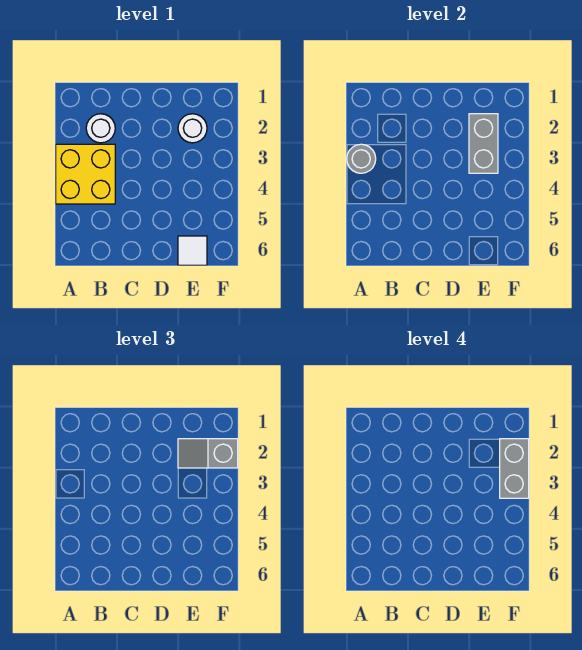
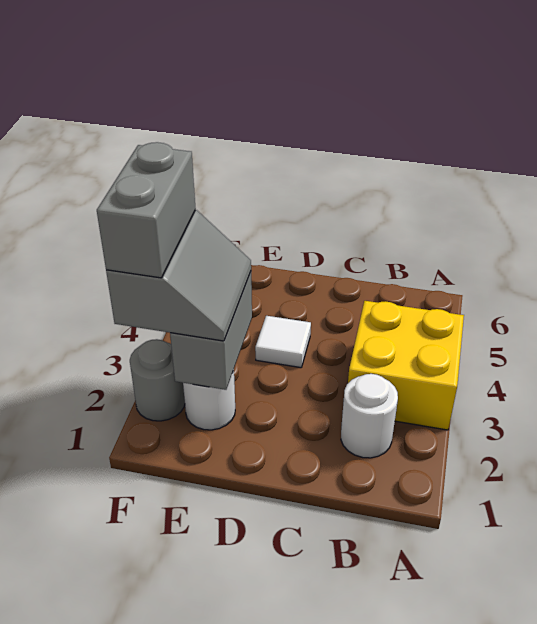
grey round brick A3 level 2 -> grey round brick F2 level 1
grey slope E2:F2 level 3 top F -> grey slope E2:F3 level 3 top F
white tile E6 level 1 -> white tile D4 level 1

